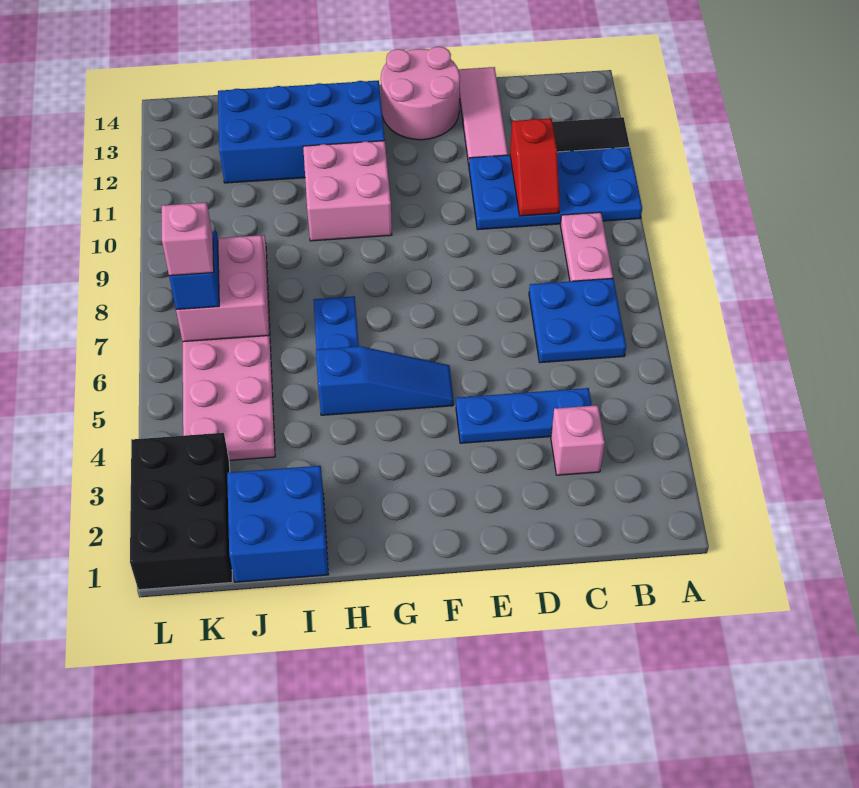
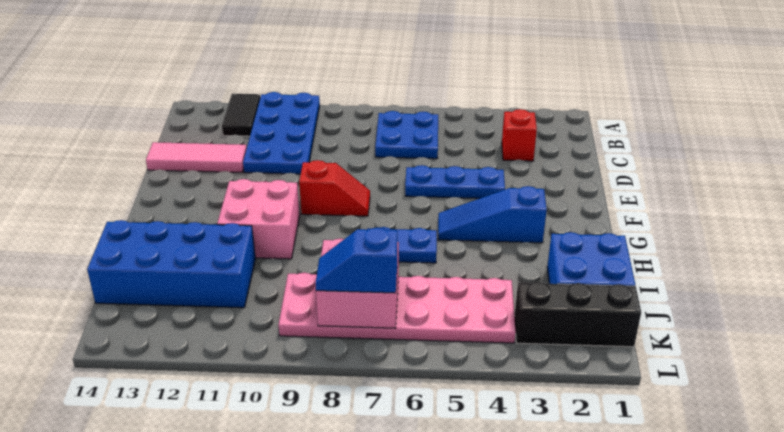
pink plate B8:B9 level 1 -> none
pink brick C3 level 1 -> red brick C3 level 1
blue plate C4:E4 level 1 -> blue plate E4:E6 level 1
red slope C10:C11 level 2 top 11 -> red slope F8:F9 level 1 top 9
pink round brick E13:F14 level 1 -> none
blue slope F5:H5 level 1 top H -> blue slope G3:G5 level 1 top 3
blue brick G12:J13 level 1 -> blue brick I11:J14 level 1
black brick K1:L3 level 1 -> black brick K1:K3 level 1
pink brick K7 level 4 -> none

